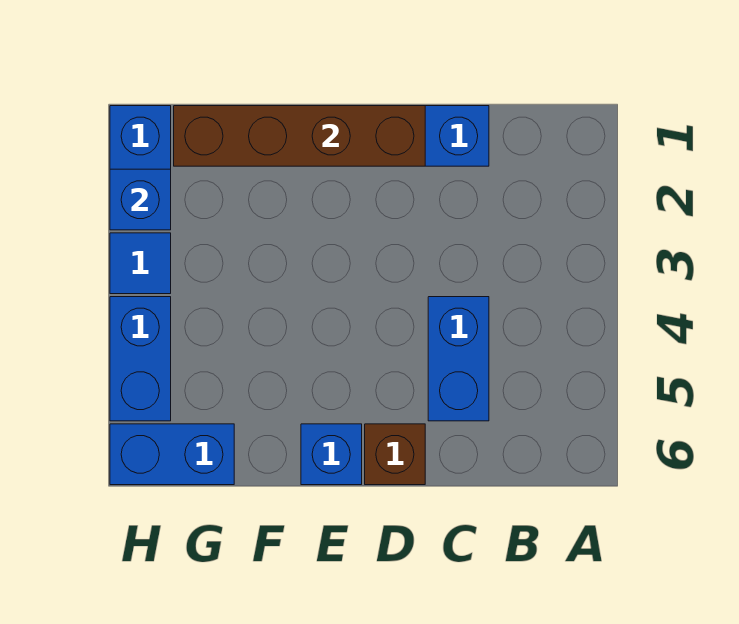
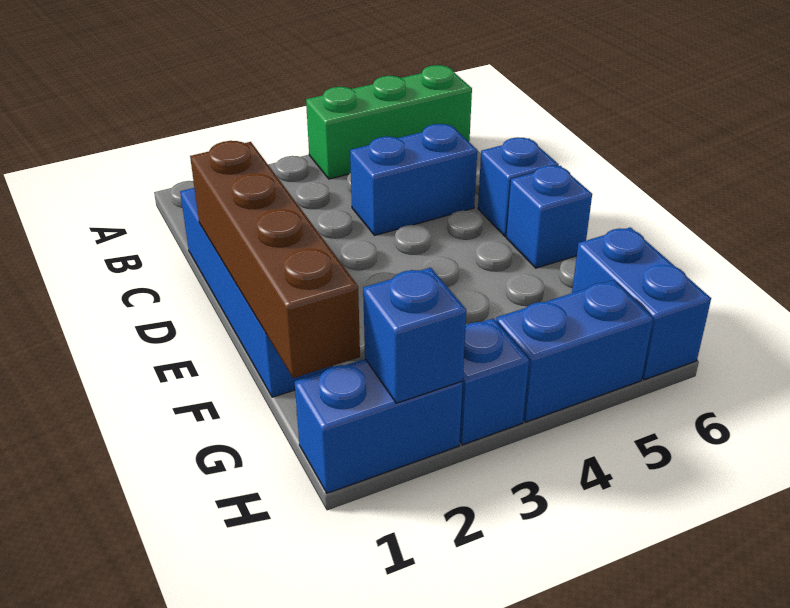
none -> green brick A4:A6 level 1
brown brick D6 level 1 -> blue brick D6 level 1
blue tile H3 level 1 -> blue brick H3 level 1

